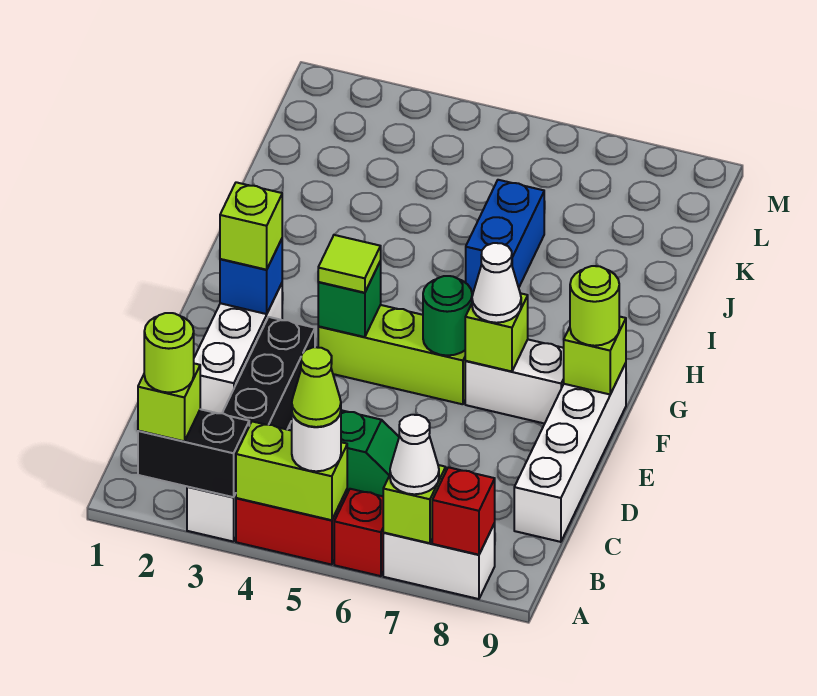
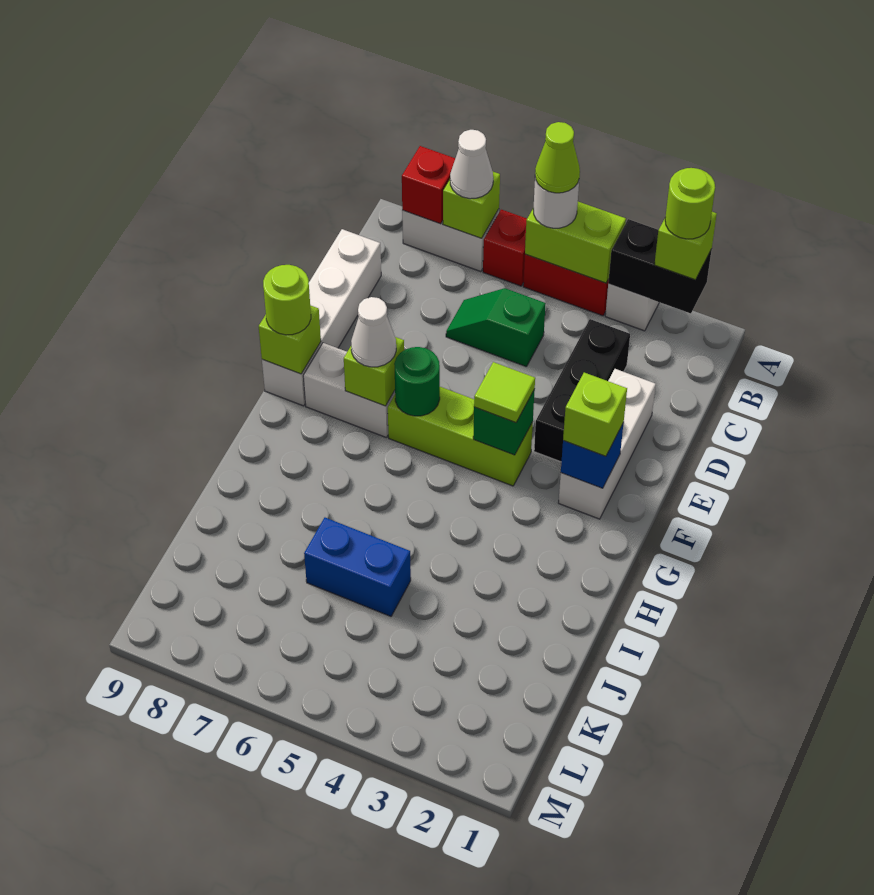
blue brick I6:J6 level 1 -> blue brick J5:J6 level 1

